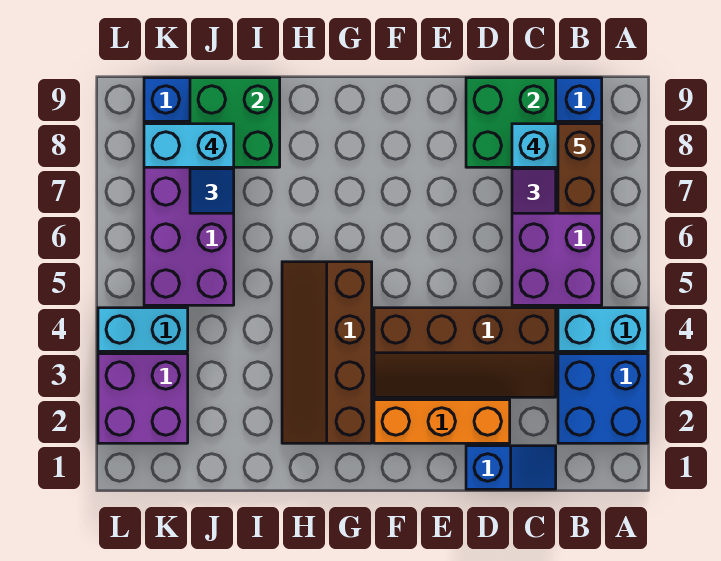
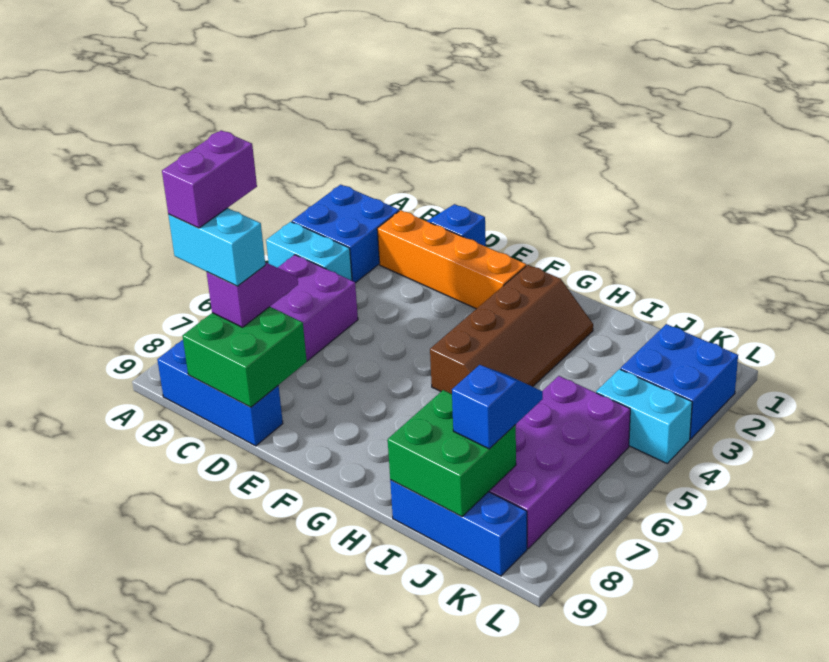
brown brick B7:B8 level 5 -> purple brick B7:B8 level 5
brown slope C3:F4 level 1 top 4 -> none
orange brick D2:F2 level 1 -> orange brick C2:F2 level 1
cyan brick J8:K8 level 4 -> none
purple brick K2:L3 level 1 -> blue brick K2:L3 level 1

